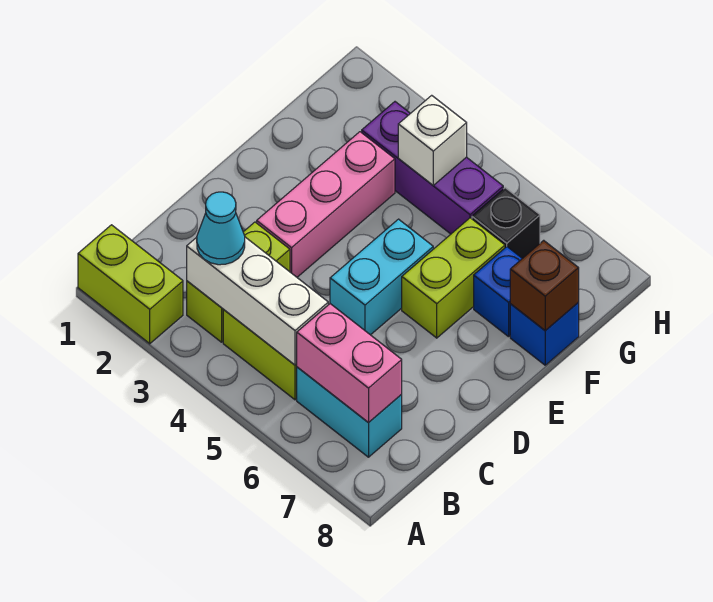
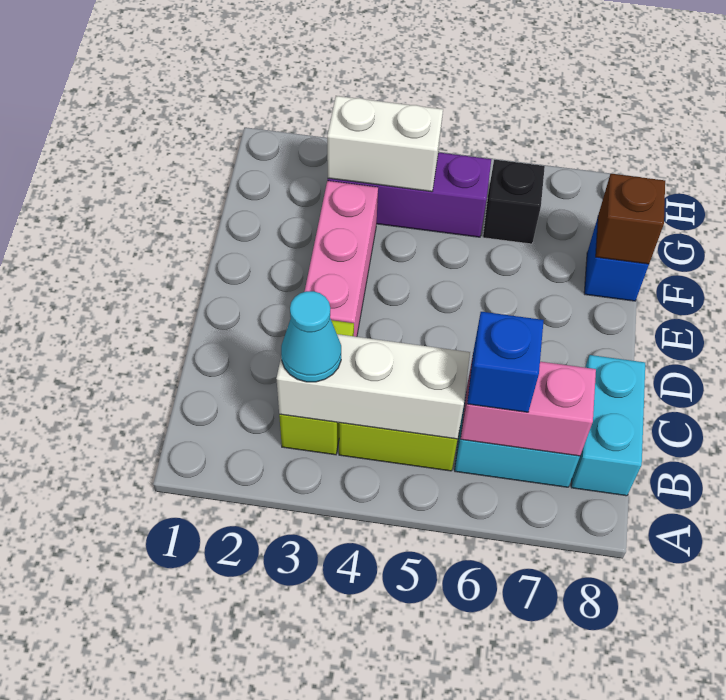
lime brick A1:A2 level 1 -> none
cyan brick D5:E5 level 1 -> cyan brick B8:C8 level 1
lime brick E6:F6 level 1 -> none
blue brick F7 level 1 -> blue brick B6 level 3
white brick G4 level 2 -> white brick G3:G4 level 2

